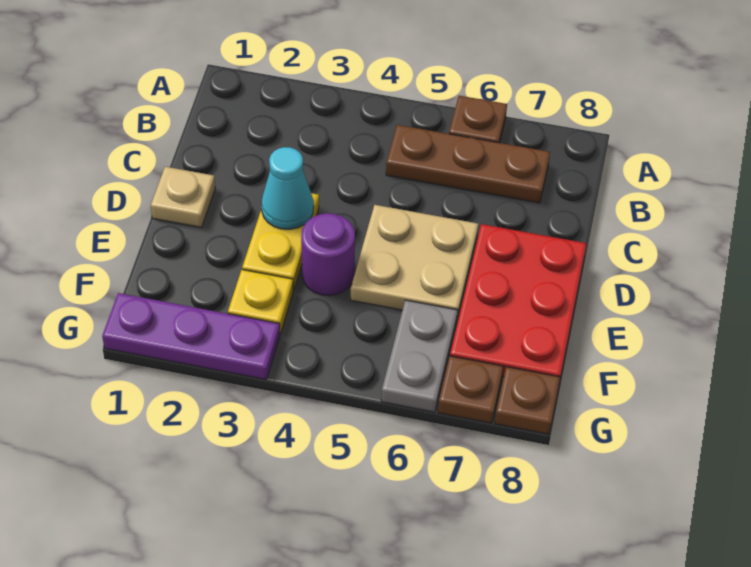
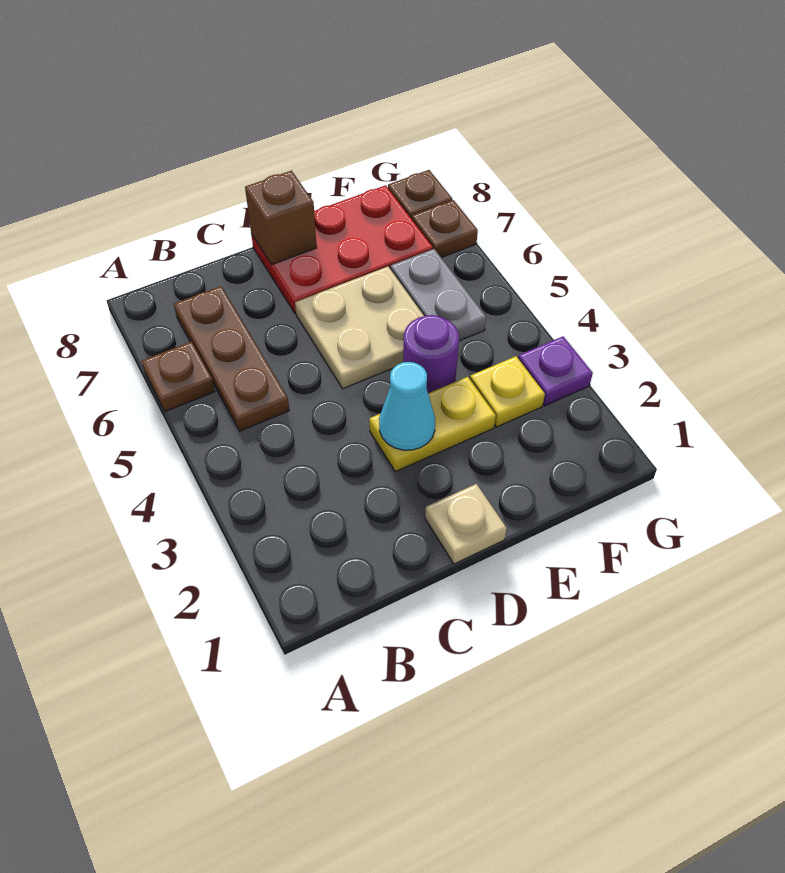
none -> brown brick D8 level 2
grey plate F6:G6 level 1 -> grey plate F5:F6 level 1
purple plate G1:G3 level 1 -> purple plate G3 level 1

